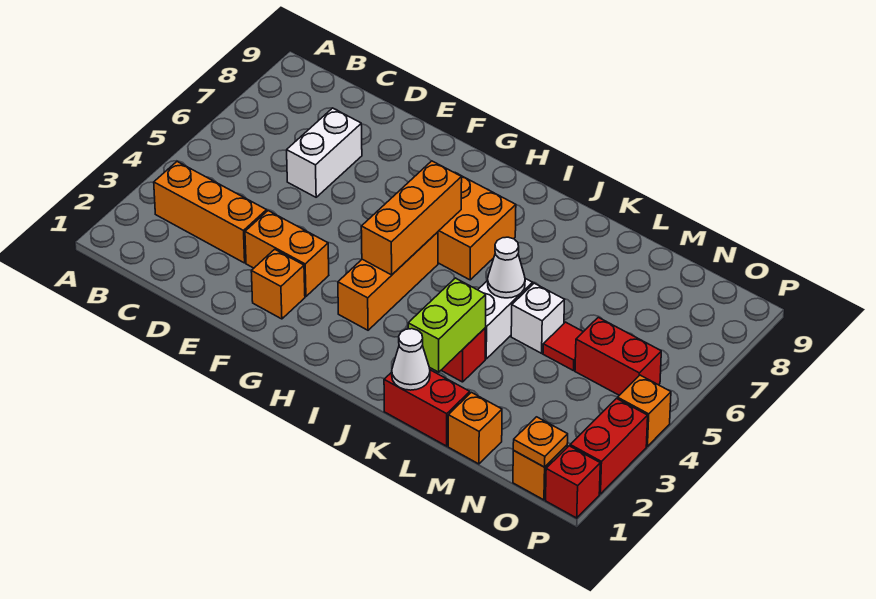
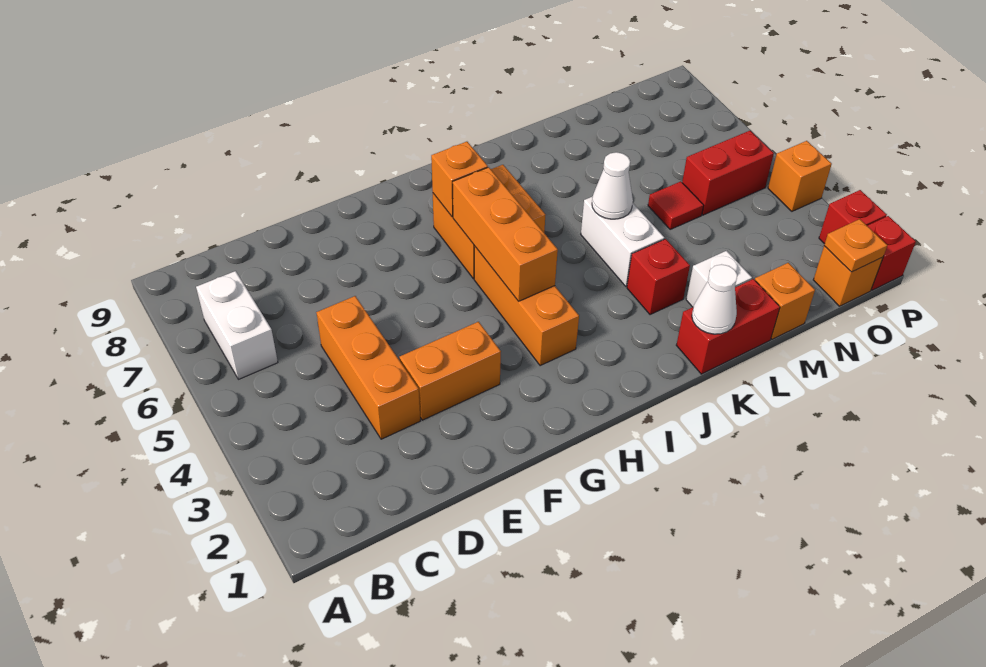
orange brick B3:D3 level 1 -> orange brick D3:D5 level 1
white brick D6:D7 level 1 -> white brick B6:B7 level 1
orange brick F2 level 1 -> orange brick H7 level 2
lime brick K2:K3 level 2 -> none
white brick L5 level 1 -> white brick L2 level 1
red brick P2:P3 level 1 -> red brick P2 level 1

